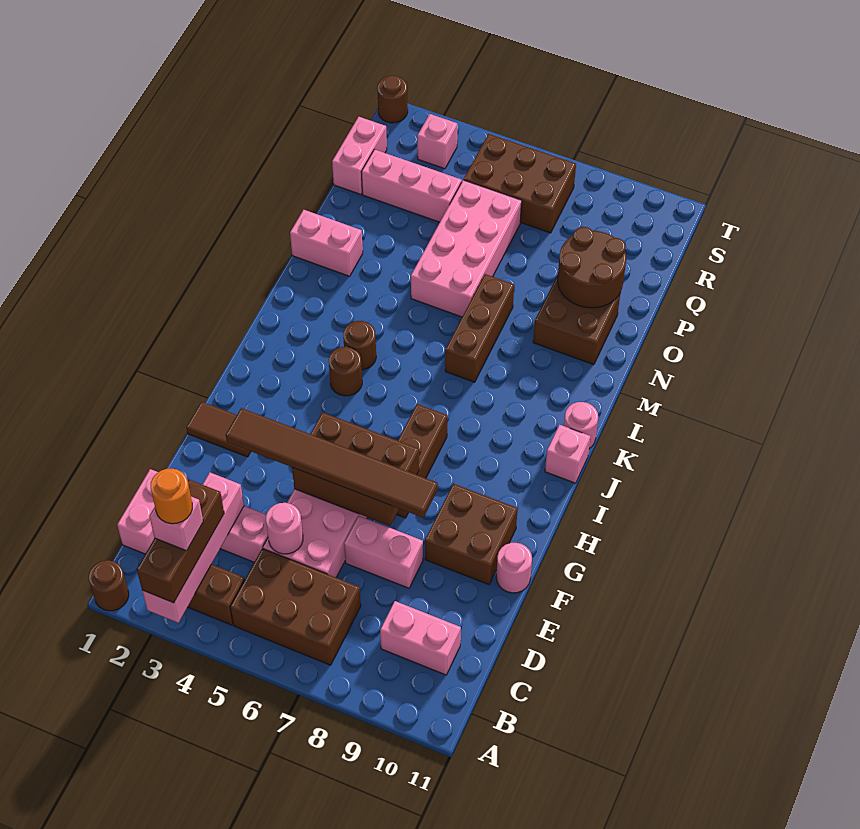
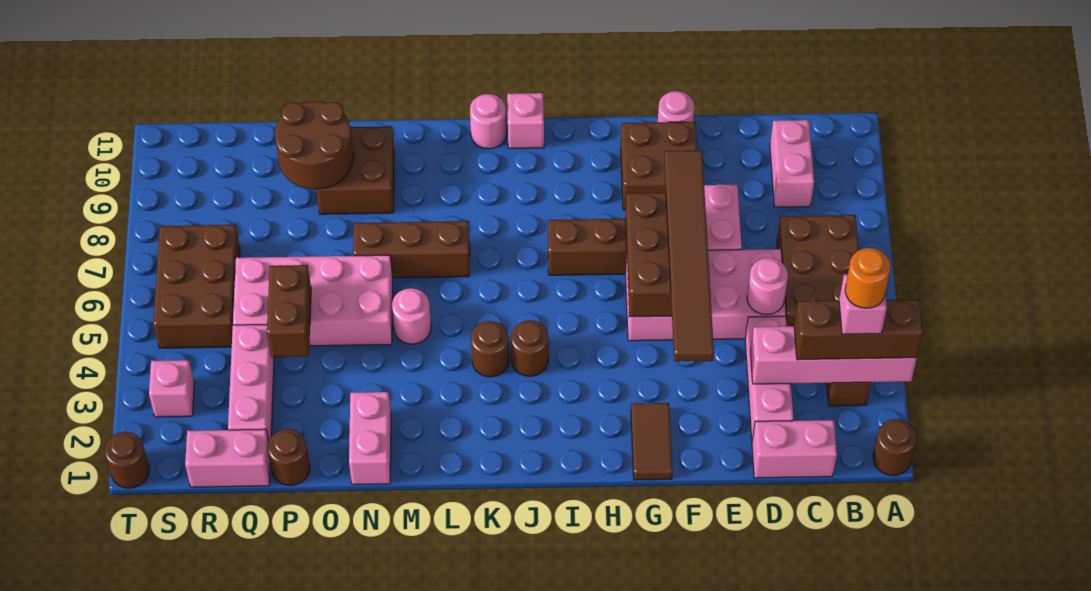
none -> pink round brick M5 level 1
none -> brown round brick P1 level 1
none -> brown brick P4:P5 level 2

